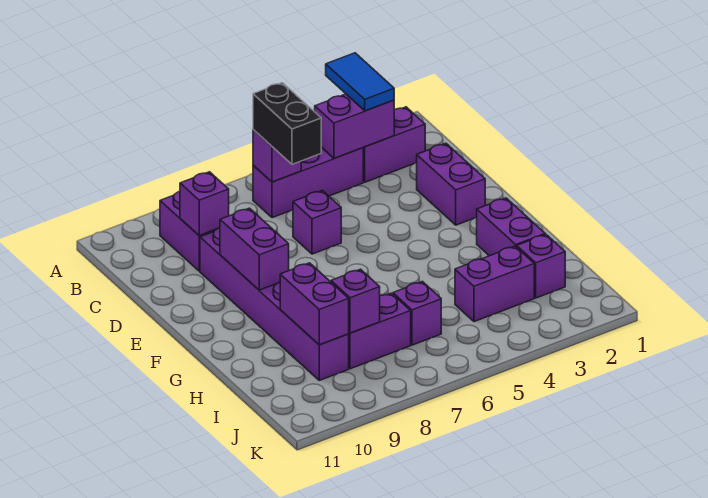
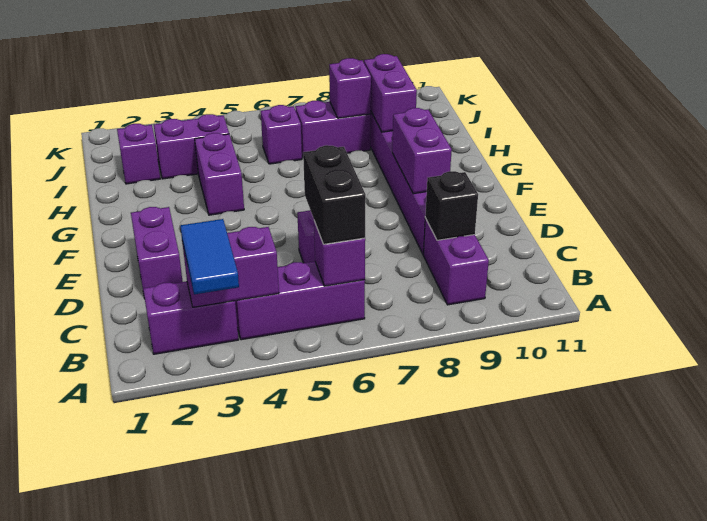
purple brick C9 level 2 -> black brick C9 level 2
purple brick G2:H2 level 1 -> purple brick G4:H4 level 1

